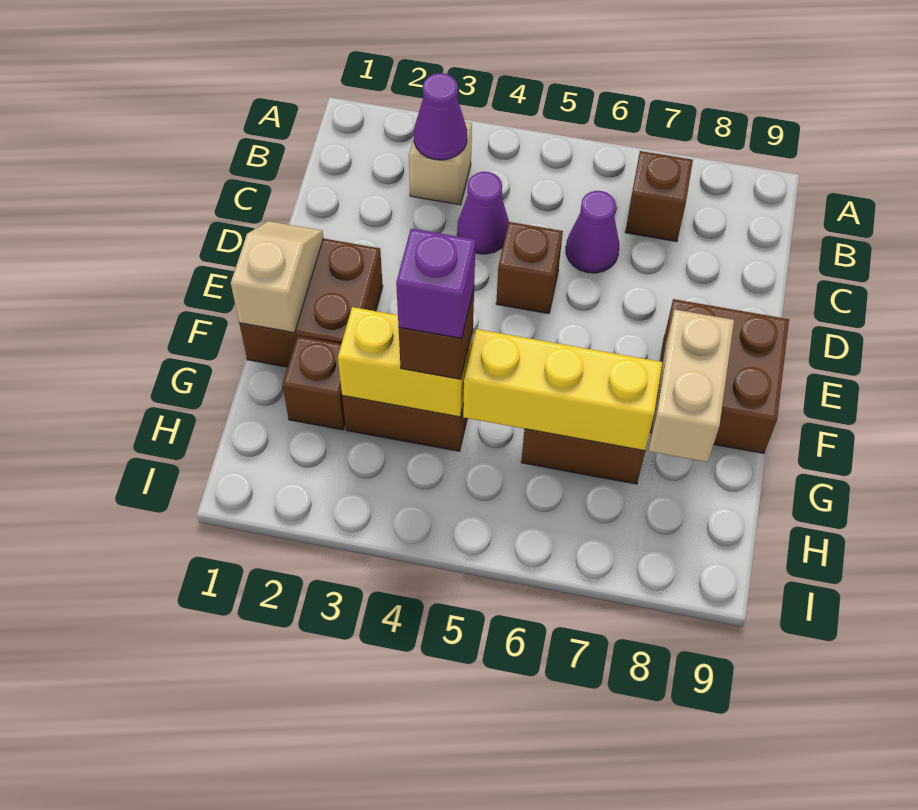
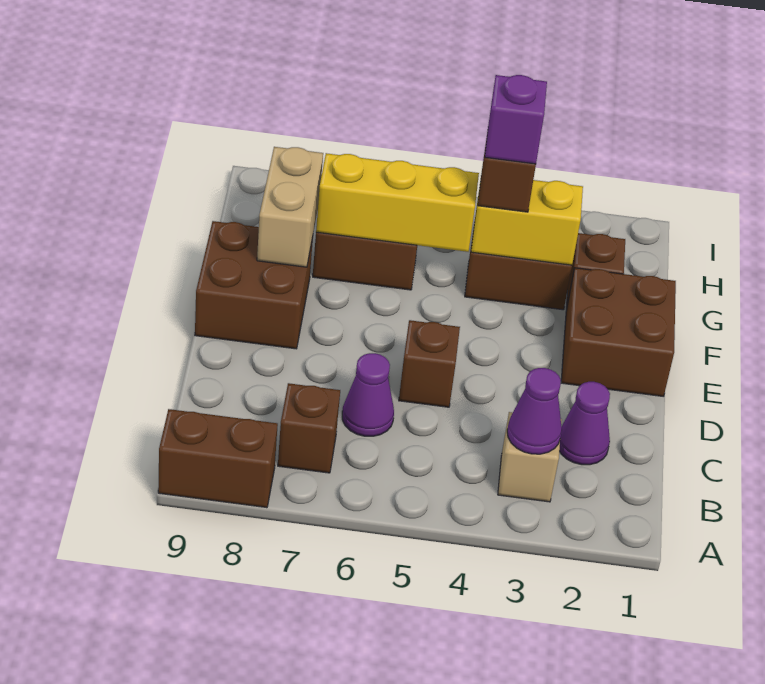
none -> brown brick A8:A9 level 1
purple cone C4 level 1 -> purple cone C2 level 1
tan slope E1:F1 level 2 top F -> none

